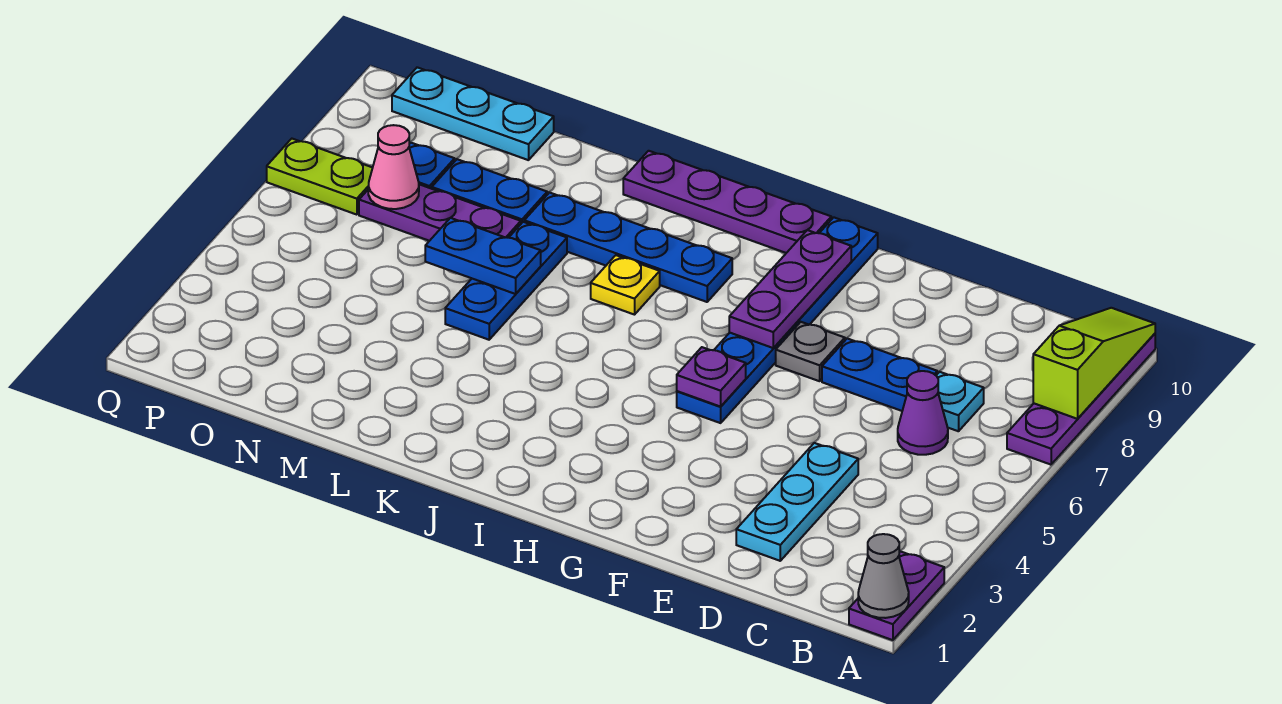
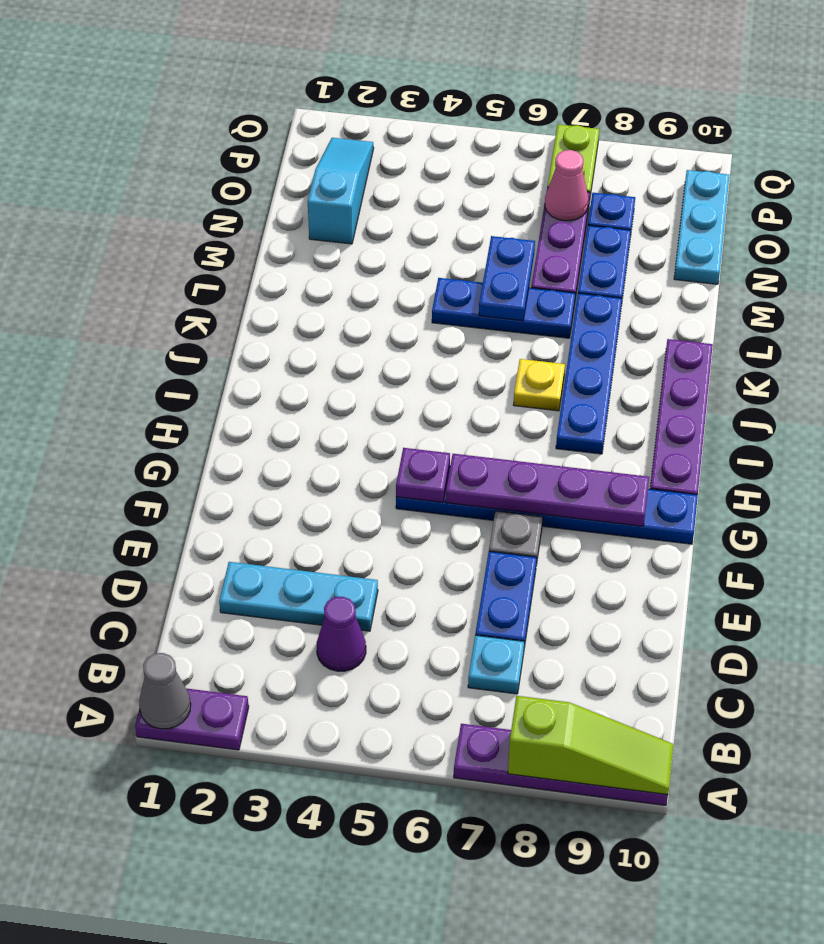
purple cone C6 level 1 -> purple cone C4 level 1
purple plate G7:G9 level 2 -> purple plate G6:G9 level 2
none -> cyan slope N2:P2 level 1 top N

